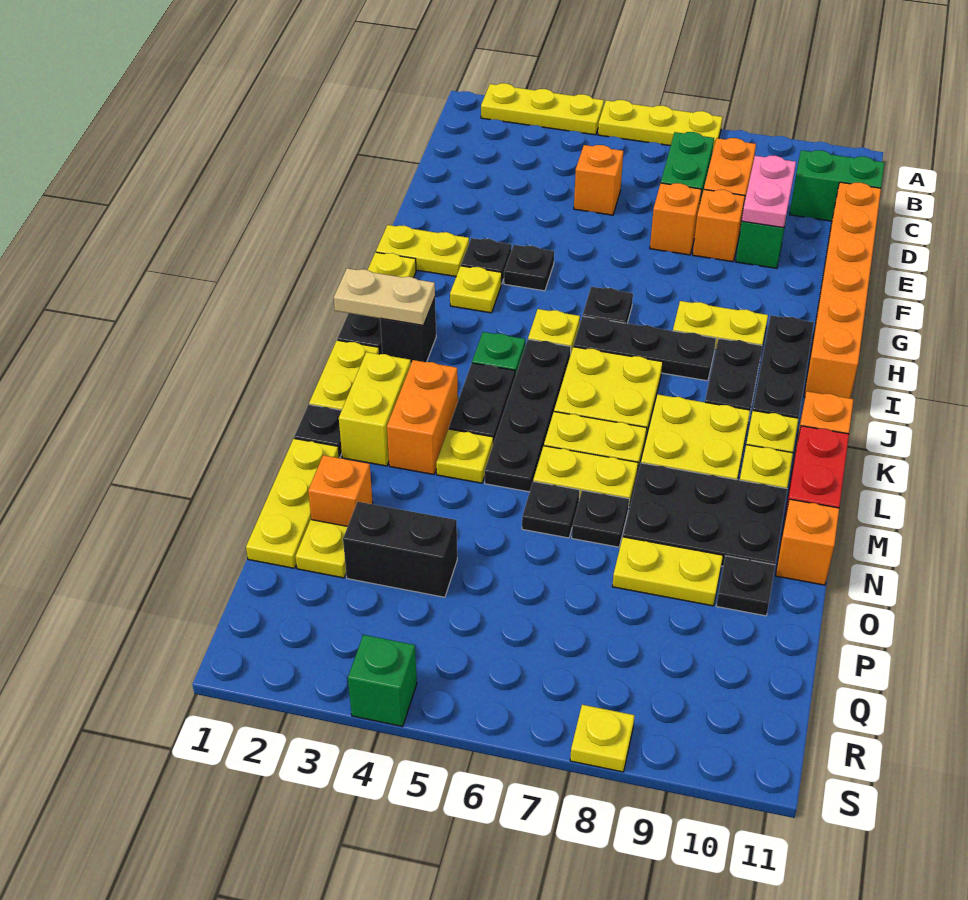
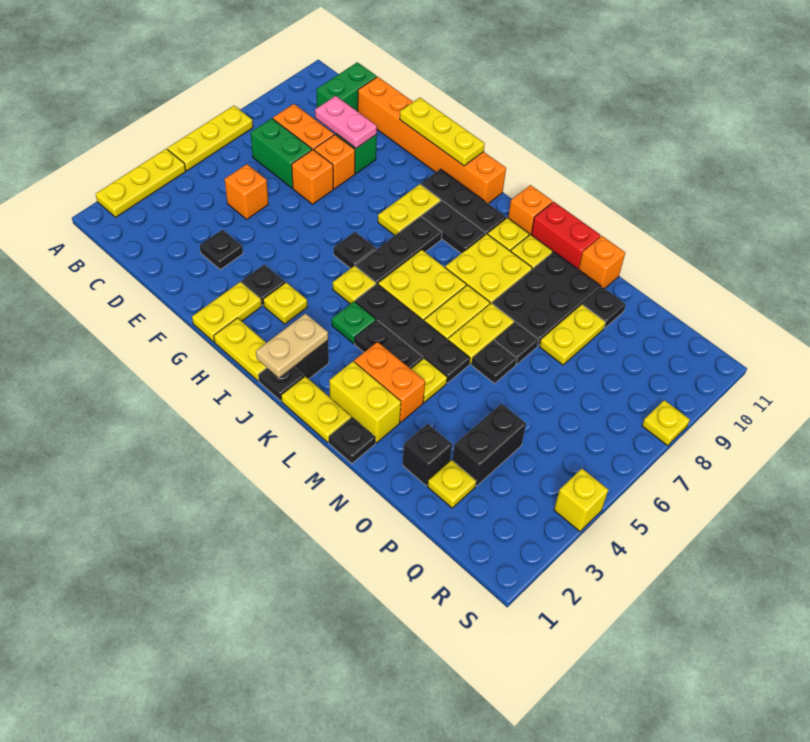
black plate G4 level 1 -> black plate E3 level 1
yellow plate N1:P1 level 1 -> yellow plate F11:H11 level 2
orange brick O2 level 1 -> black brick O2 level 1
green brick S4 level 1 -> yellow brick S4 level 1

